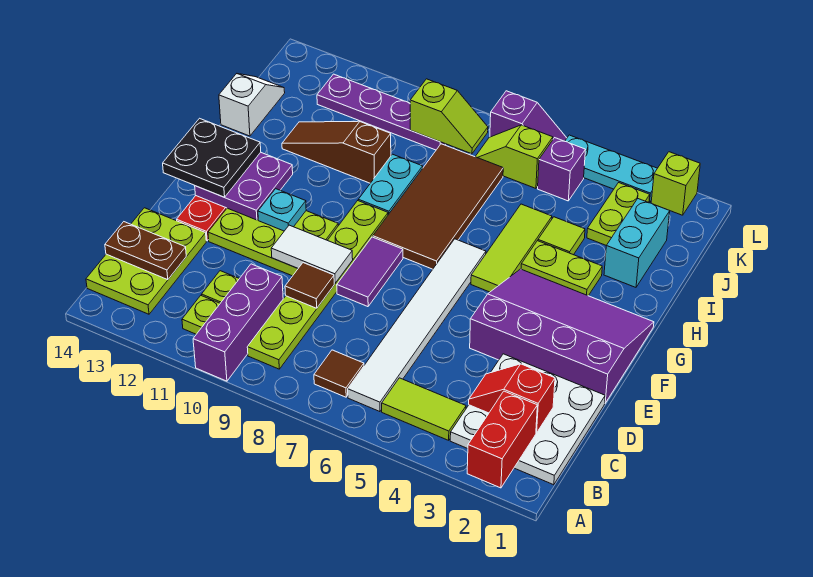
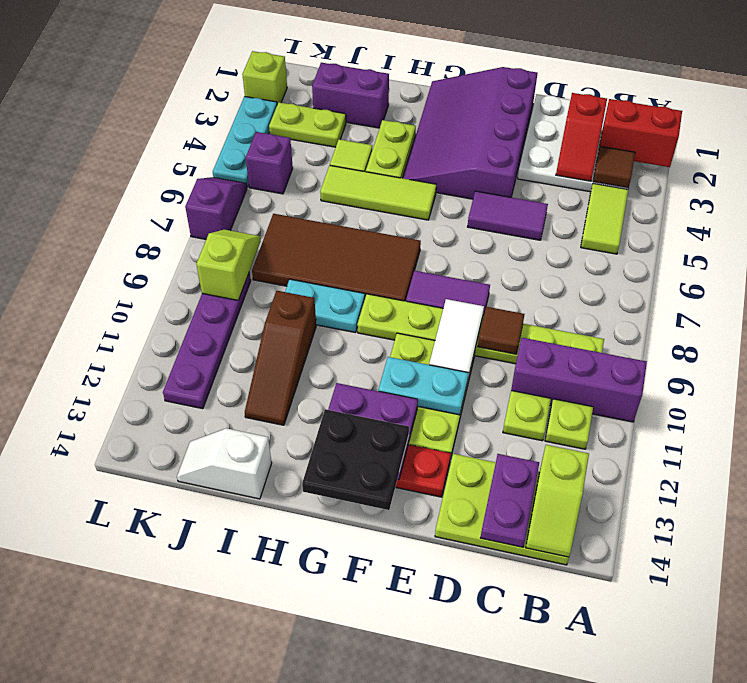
white tile B6:G6 level 1 -> none
brown tile B7 level 1 -> brown tile B3 level 2
brown plate C13:C14 level 2 -> purple plate C13:C14 level 2
none -> purple tile D5:E5 level 1
cyan plate F11 level 2 -> cyan plate E11:F11 level 2
cyan brick I2:J2 level 1 -> purple brick I2:J2 level 1
lime slope K6:K7 level 1 top 6 -> lime slope B13:B14 level 2 top 13

